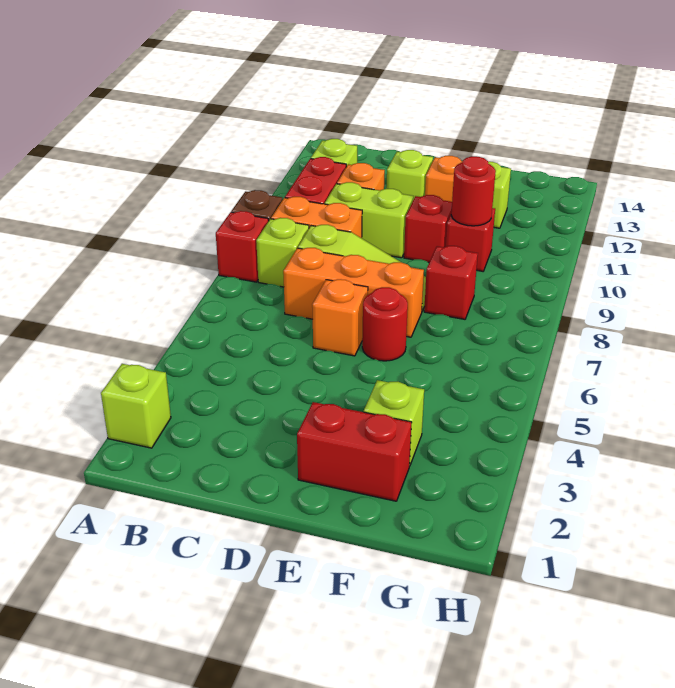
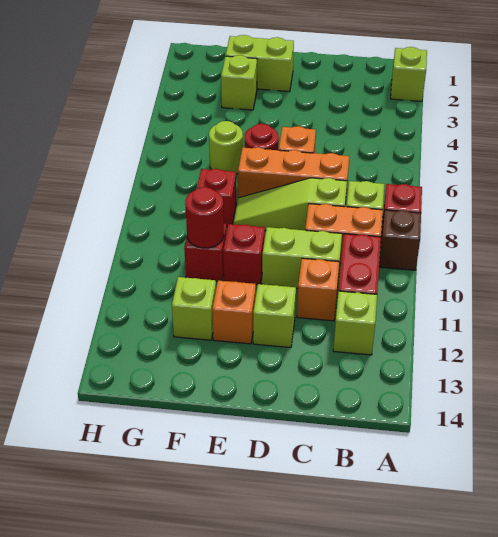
red brick E2:F2 level 1 -> lime brick E2:F2 level 1
none -> lime round brick F6 level 1

